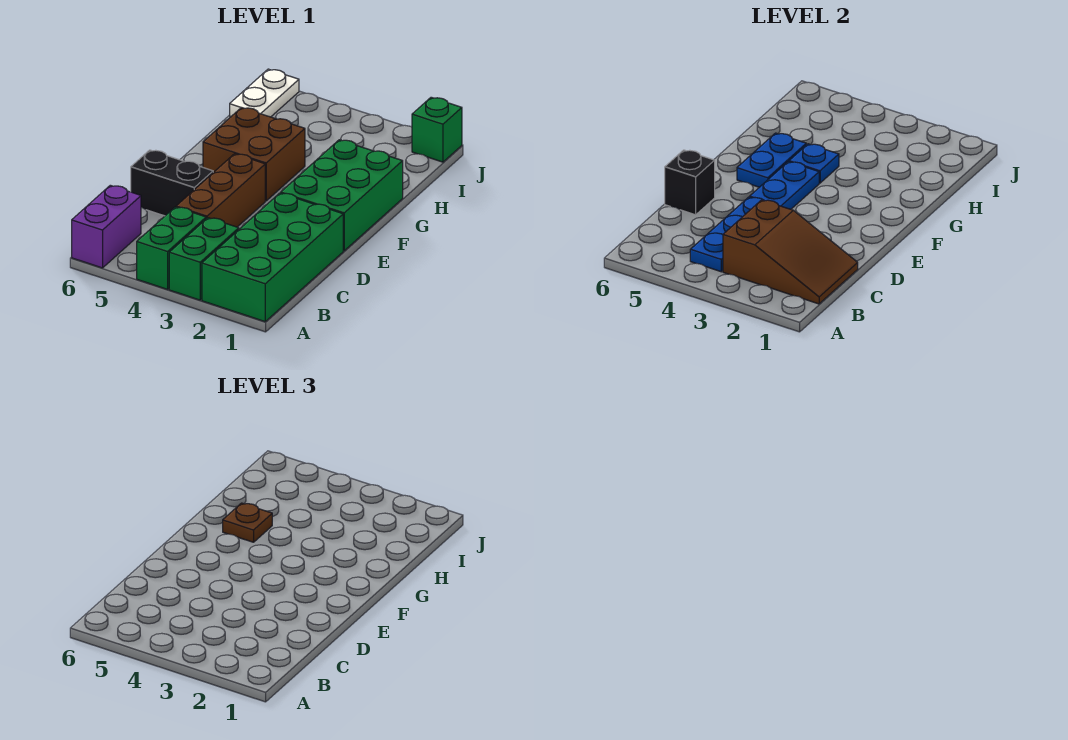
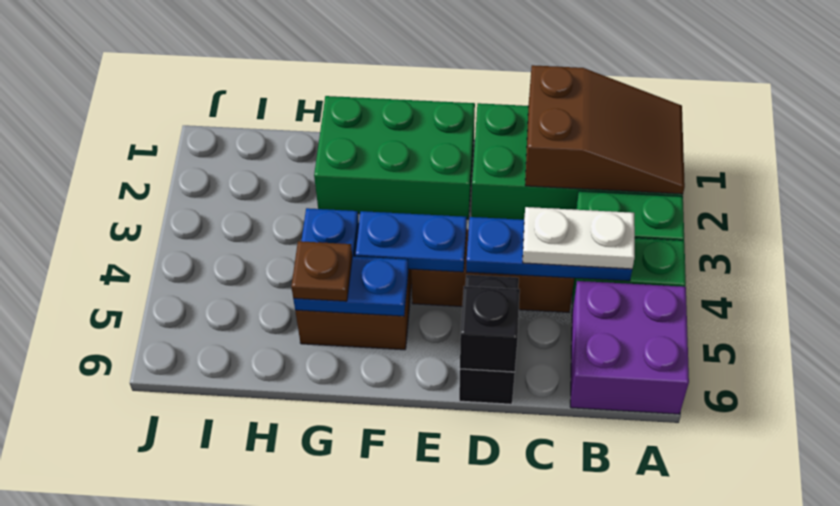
purple brick A6:B6 level 1 -> purple brick A5:B6 level 1
brown slope B1:C3 level 2 top 3 -> brown slope A1:C2 level 2 top C
white plate I6:J6 level 1 -> white plate B4:C4 level 3
green brick J1 level 1 -> none

